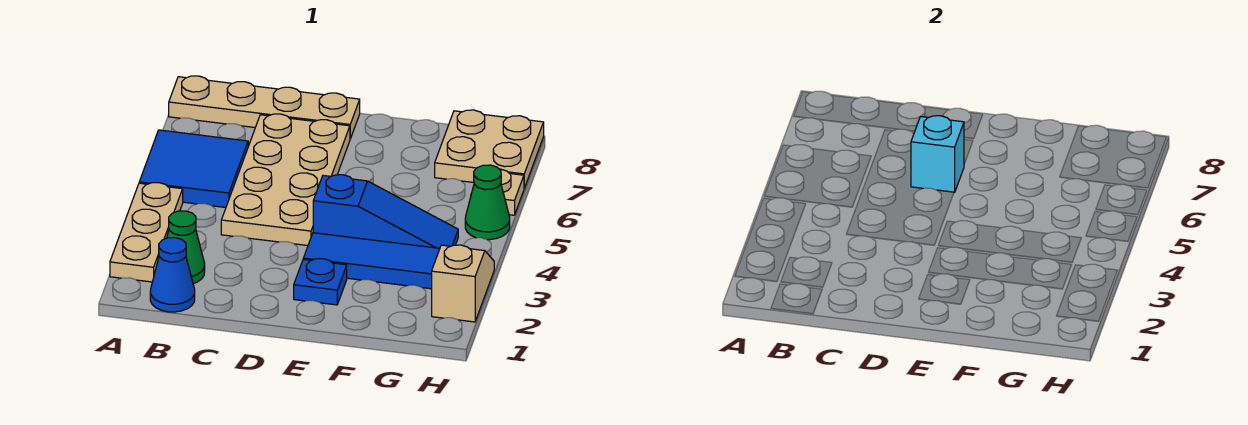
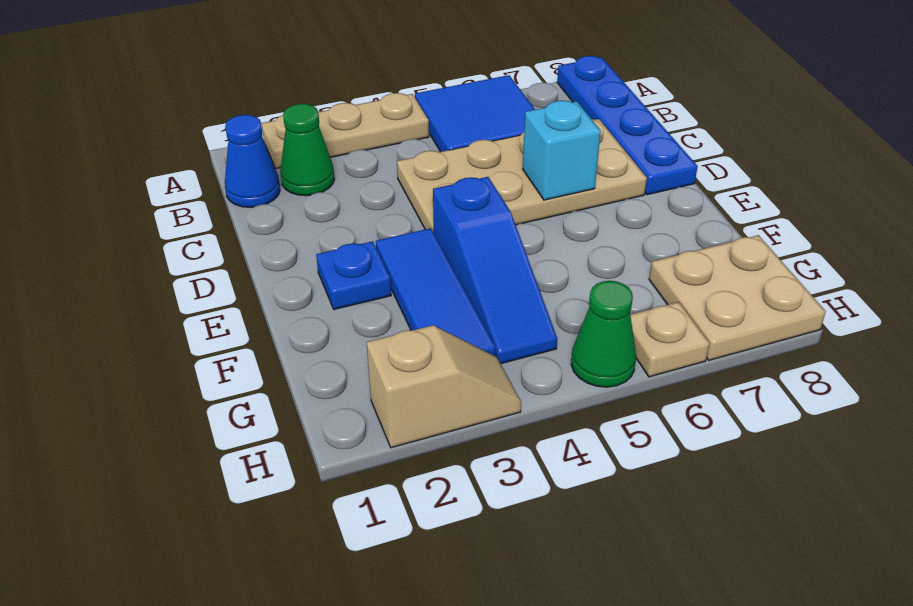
tan plate A8:D8 level 1 -> blue plate A8:D8 level 1

